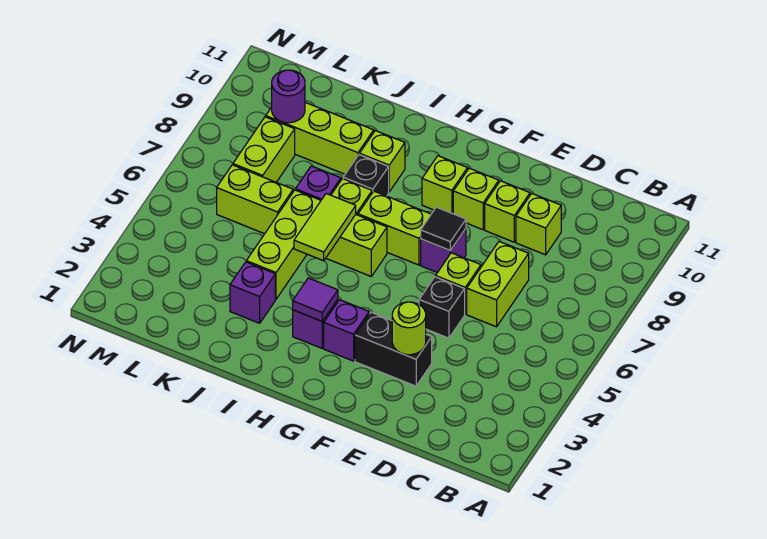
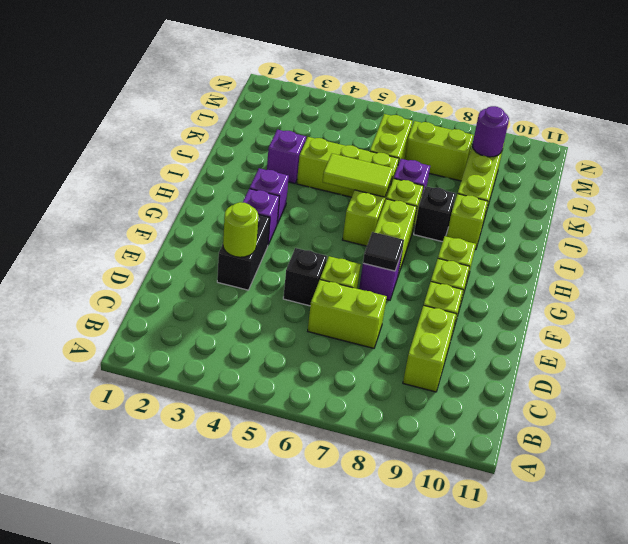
lime brick D9 level 1 -> lime brick C9:D9 level 1
purple tile H3 level 2 -> none

